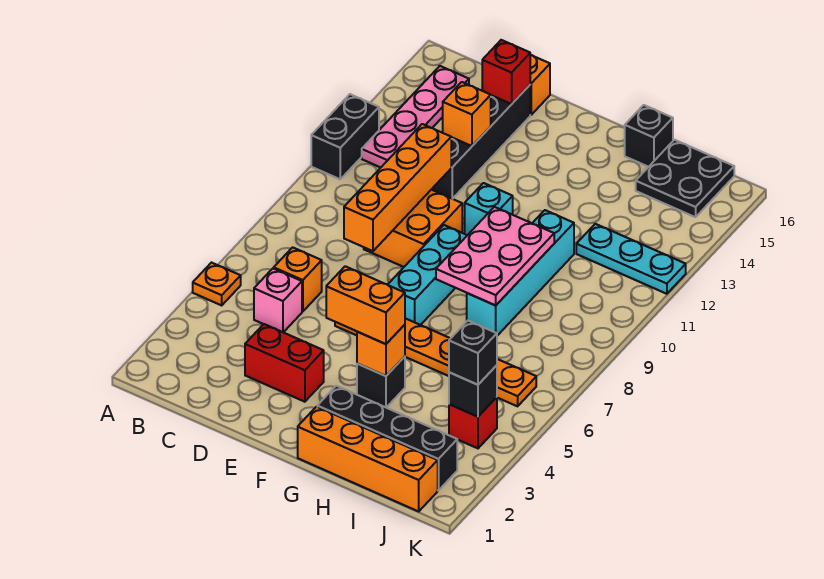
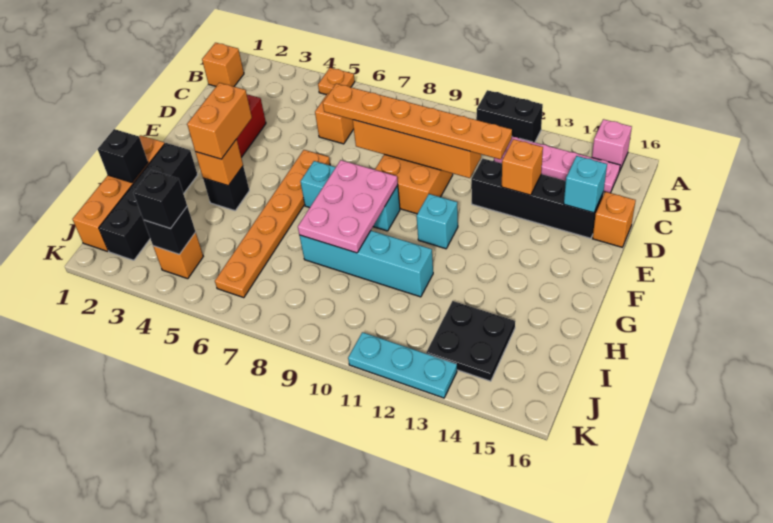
none -> orange brick B1 level 1
pink brick C5 level 1 -> pink brick A15 level 1
none -> orange plate D7:D12 level 3
red brick D15 level 2 -> cyan brick D15 level 2
pink plate G8:H10 level 2 -> pink plate F8:H9 level 2
black brick H16 level 1 -> black brick H1 level 2
cyan plate I12:K12 level 1 -> cyan plate K11:K13 level 1
black plate I15:J16 level 1 -> black plate I13:J14 level 1
red brick J4 level 1 -> orange brick J4 level 1

